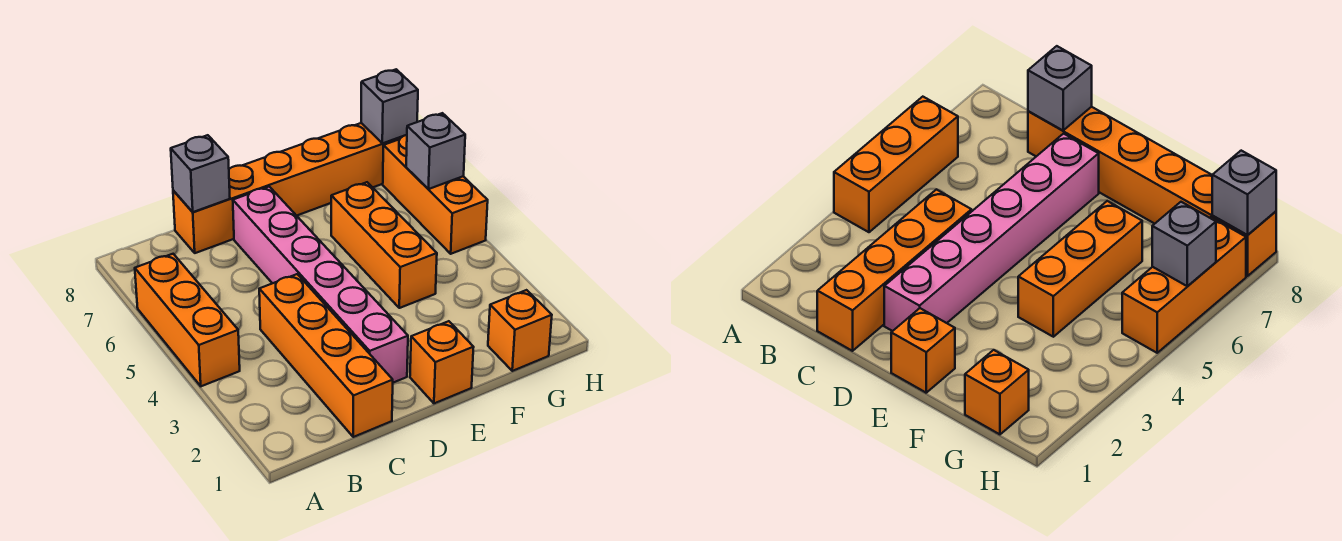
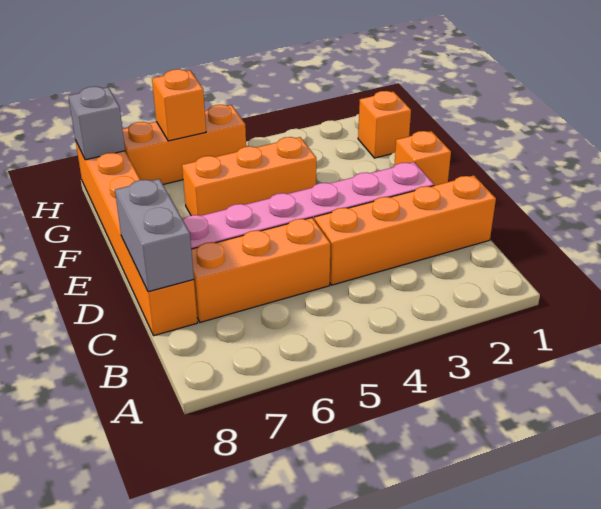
orange brick A4:A6 level 1 -> orange brick C5:C7 level 1
grey brick C8 level 2 -> grey brick C8:D8 level 2
grey brick H6 level 2 -> orange brick H6 level 2

